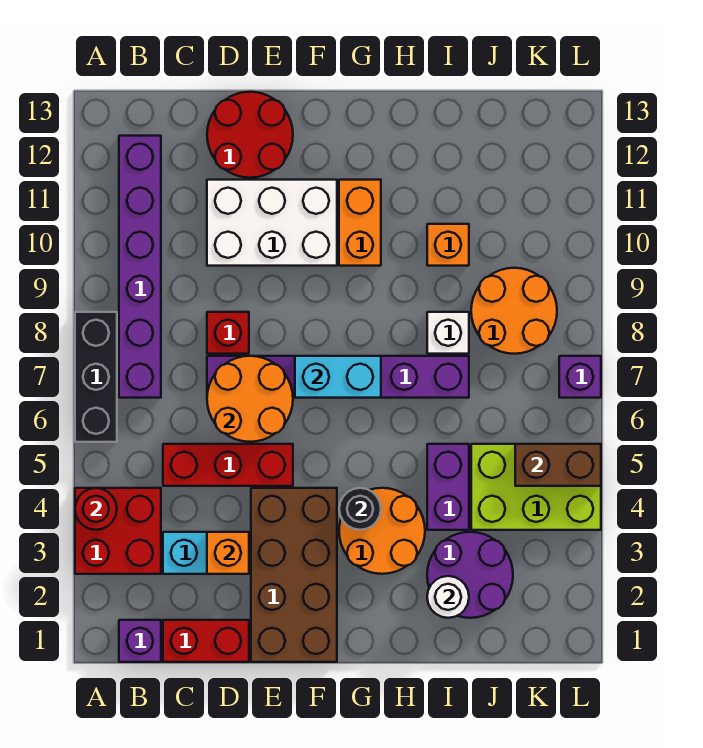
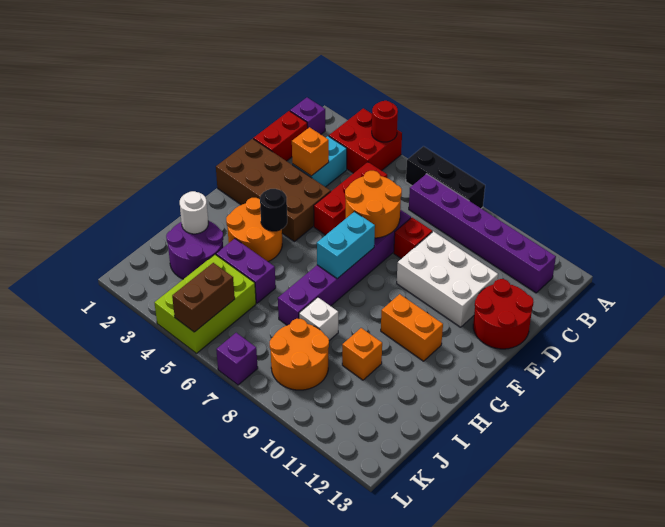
white brick D10:F11 level 1 -> white brick D9:E11 level 1

